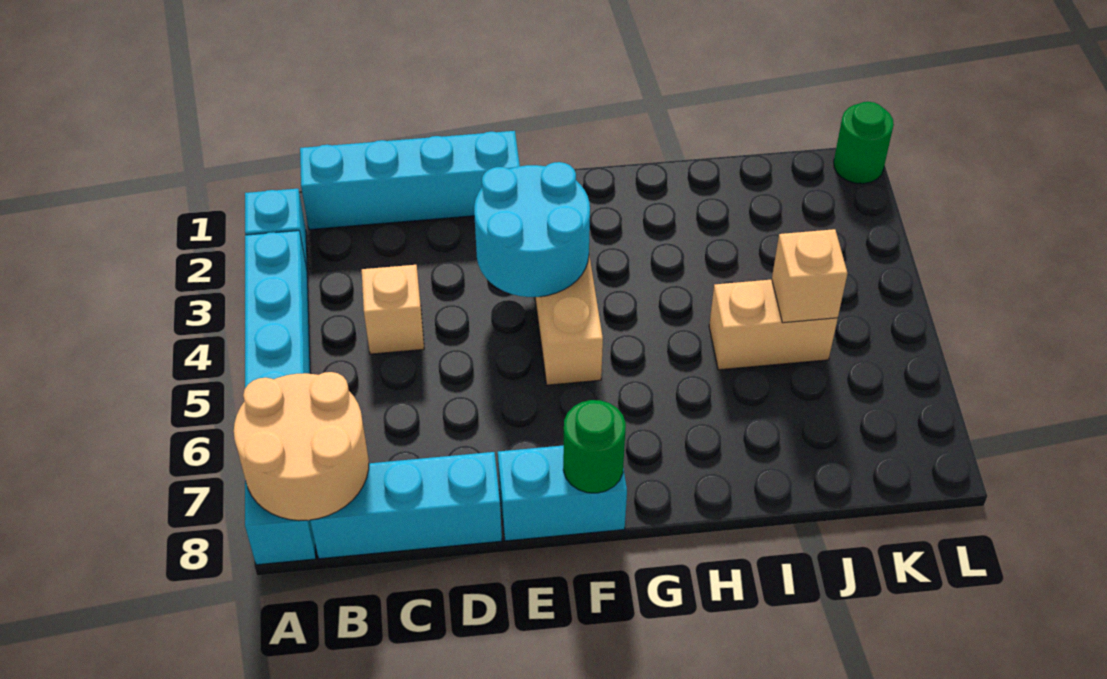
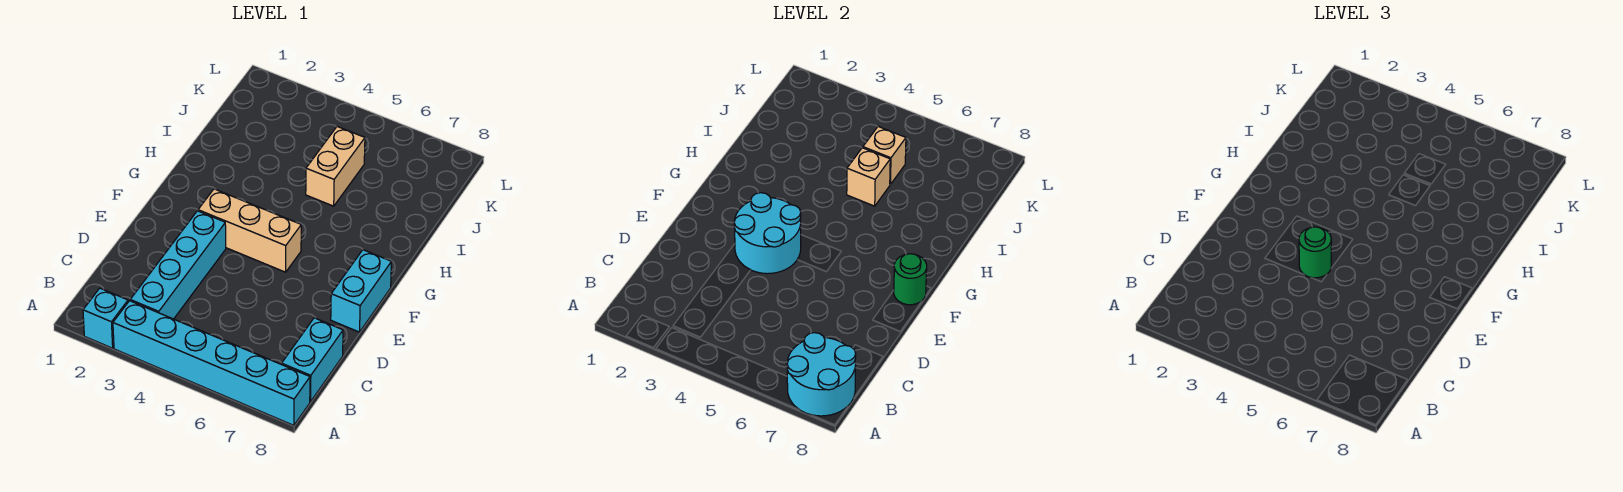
tan round brick A7:B8 level 2 -> cyan round brick A7:B8 level 2
cyan brick B1:E1 level 1 -> cyan brick B3:E3 level 1
cyan brick B8:D8 level 1 -> cyan brick B8:C8 level 1
tan brick C4 level 1 -> tan brick I5 level 2
green round brick L1 level 1 -> green round brick E4 level 3

